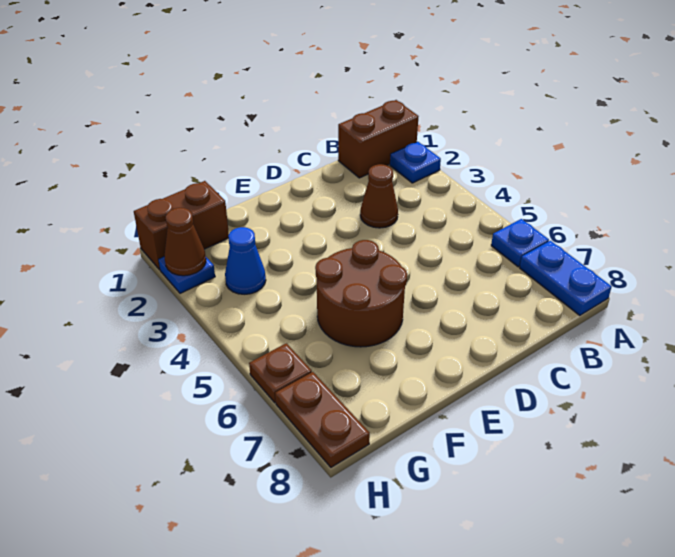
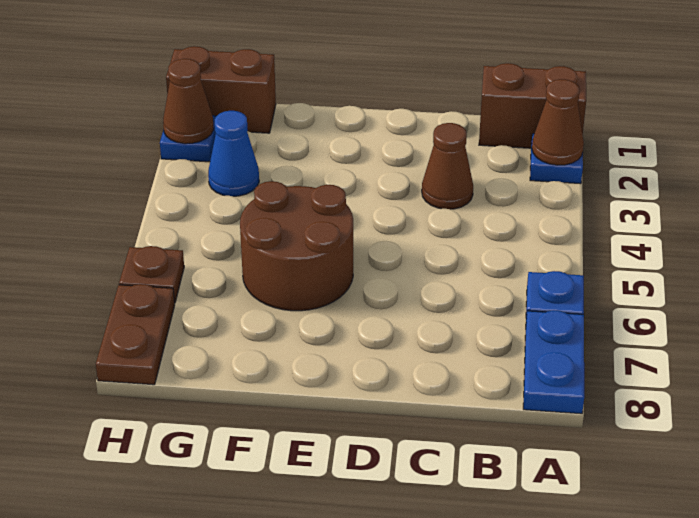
none -> brown cone A2 level 2

